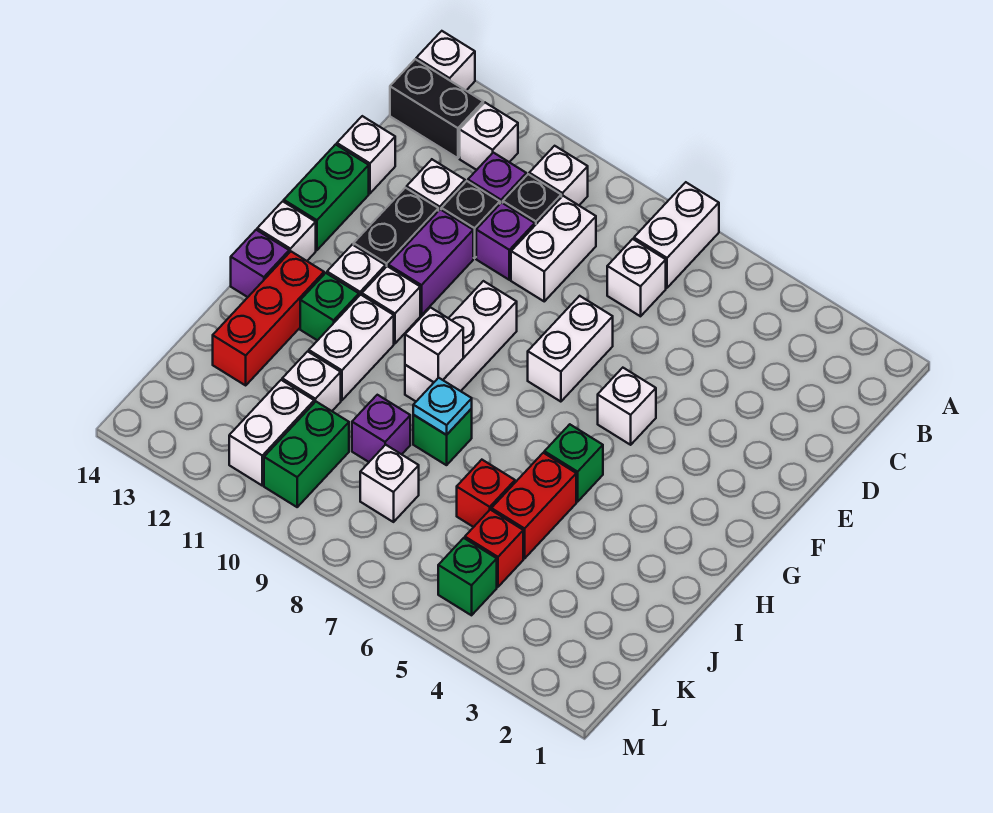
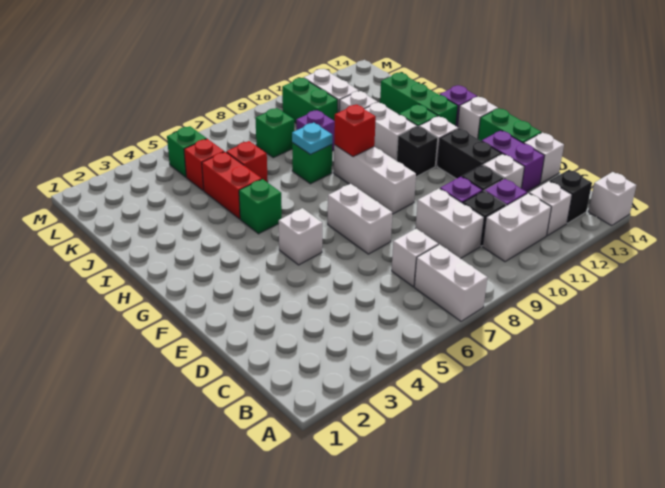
white brick B10 level 1 -> white brick B10:B11 level 1
black brick B13:B14 level 1 -> black brick B13 level 1
purple brick E11:F11 level 1 -> purple brick D13:E13 level 1
white brick G11 level 1 -> black brick G11 level 1
white brick H9 level 2 -> red brick H9 level 2
red brick H13:J13 level 1 -> green brick H13:J13 level 1
white brick K8 level 1 -> green brick K8 level 1

